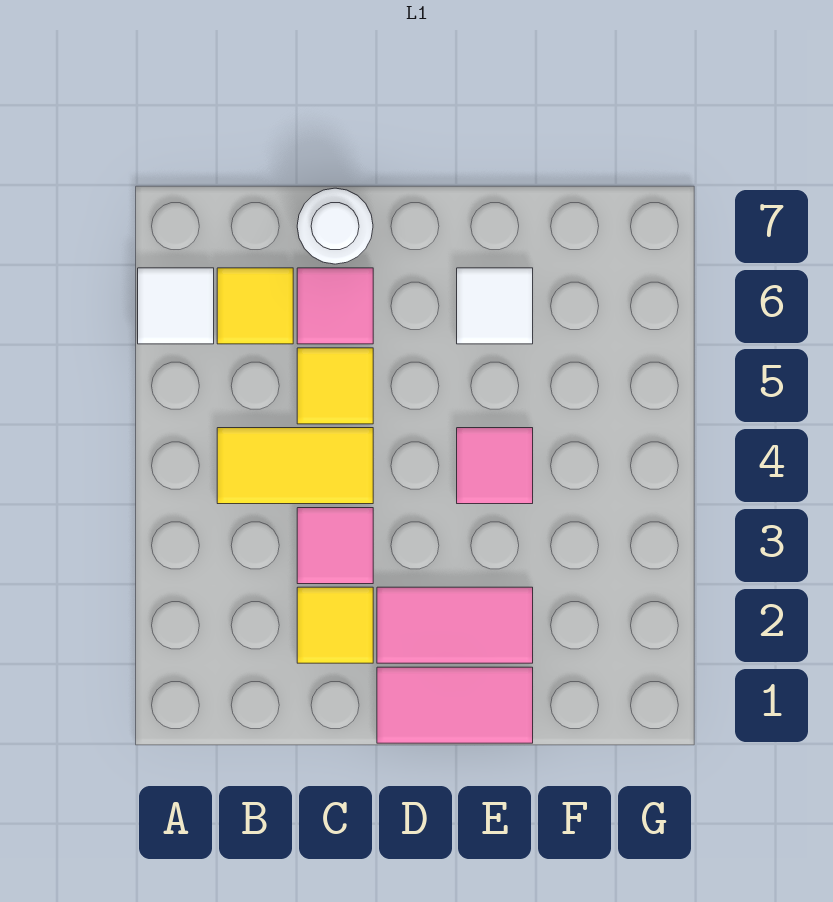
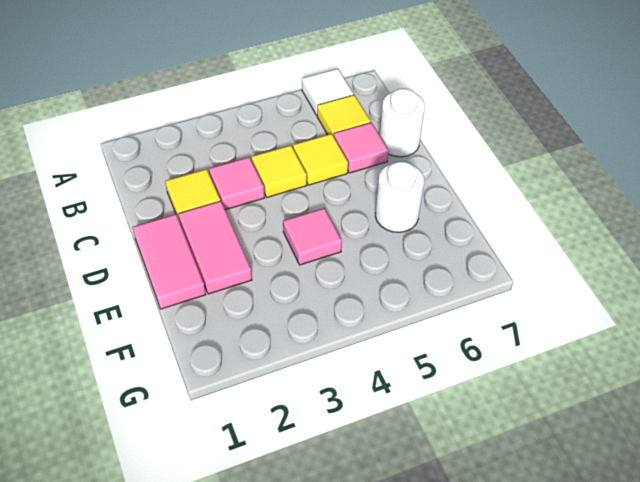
yellow tile B4:C4 level 1 -> yellow tile C4 level 1
white tile E6 level 1 -> white round brick E6 level 1

